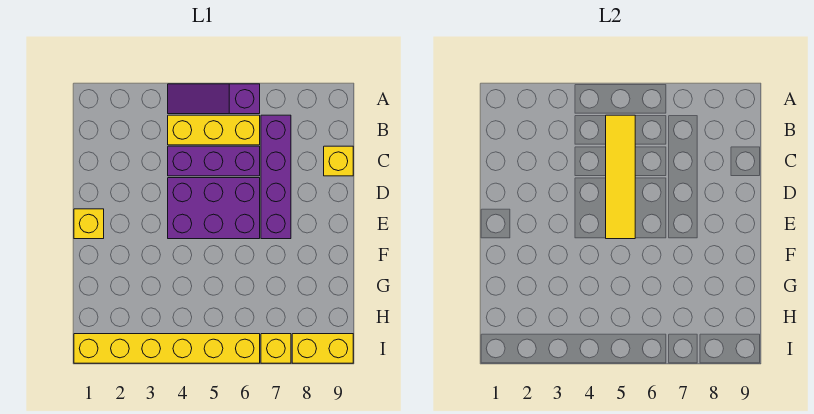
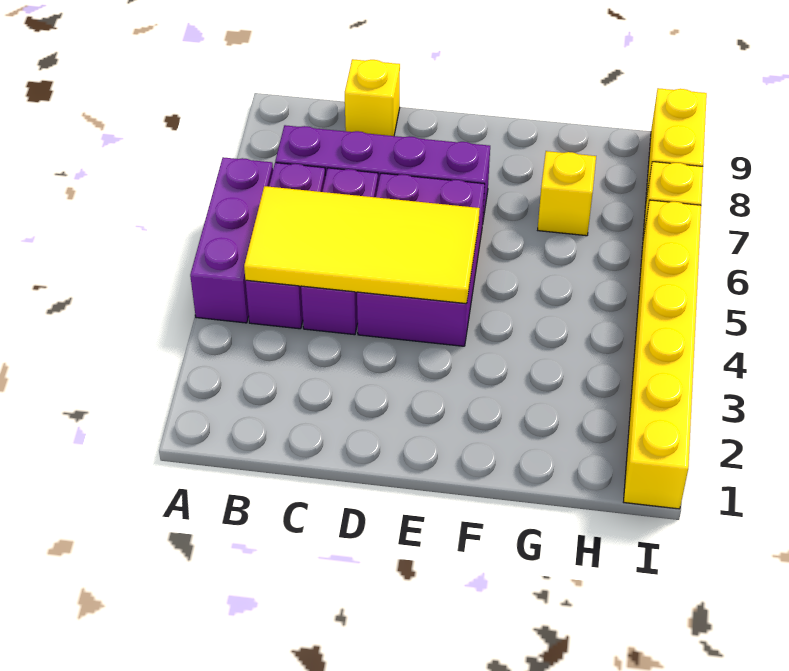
purple slope A4:A6 level 1 top 6 -> purple brick A4:A6 level 1
yellow brick B4:B6 level 1 -> purple brick B4:B6 level 1
yellow tile B5:E5 level 2 -> yellow tile B4:E5 level 2
yellow brick E1 level 1 -> yellow brick G7 level 1

